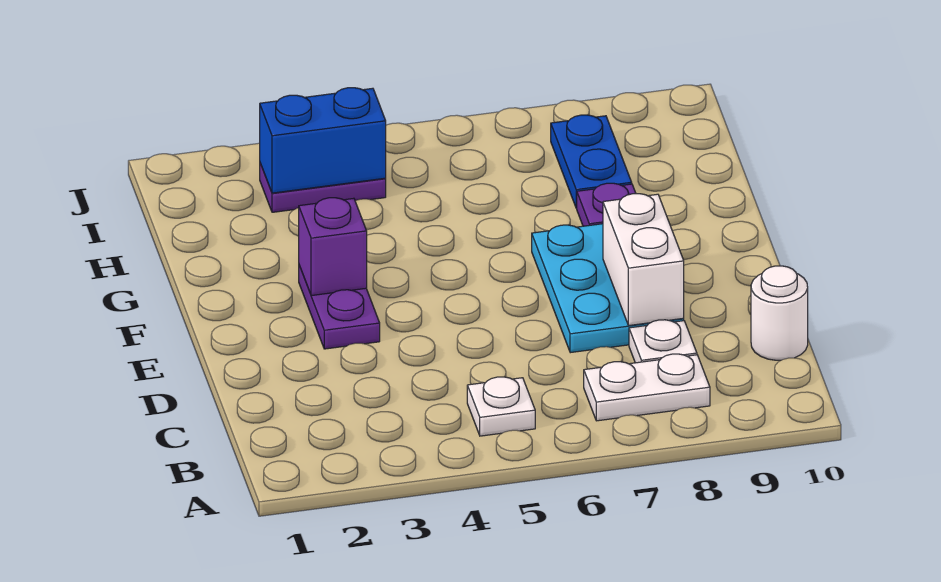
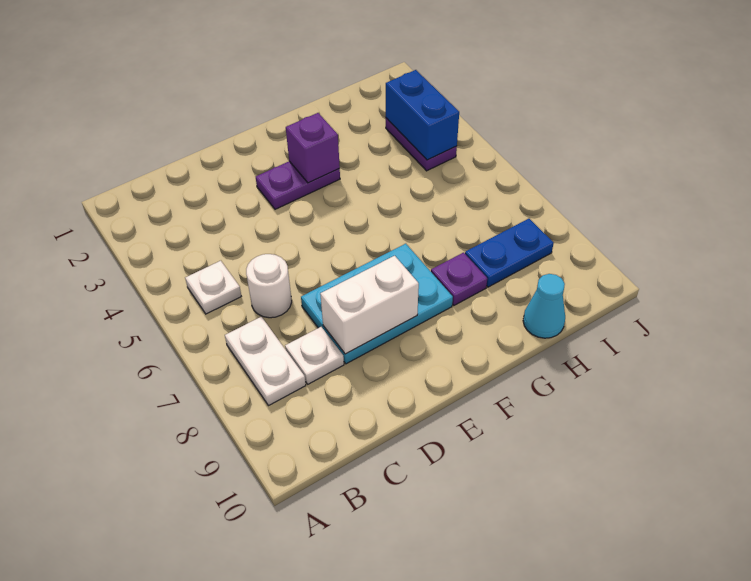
white round brick C10 level 1 -> white round brick C6 level 1
none -> cyan cone H10 level 1

